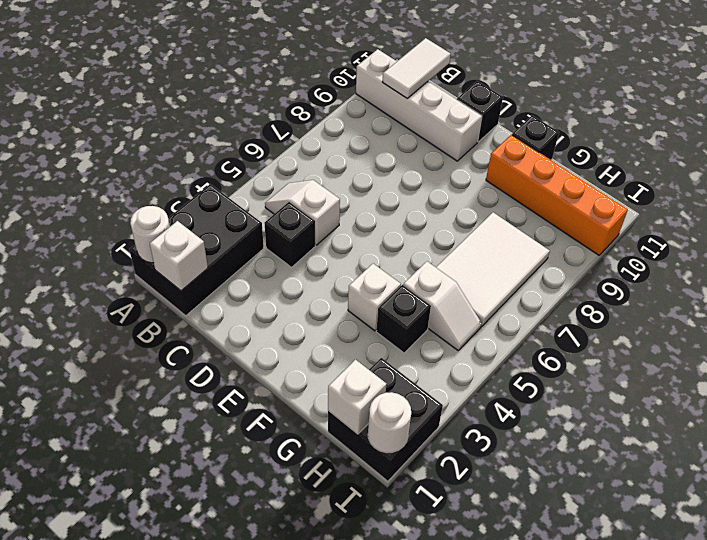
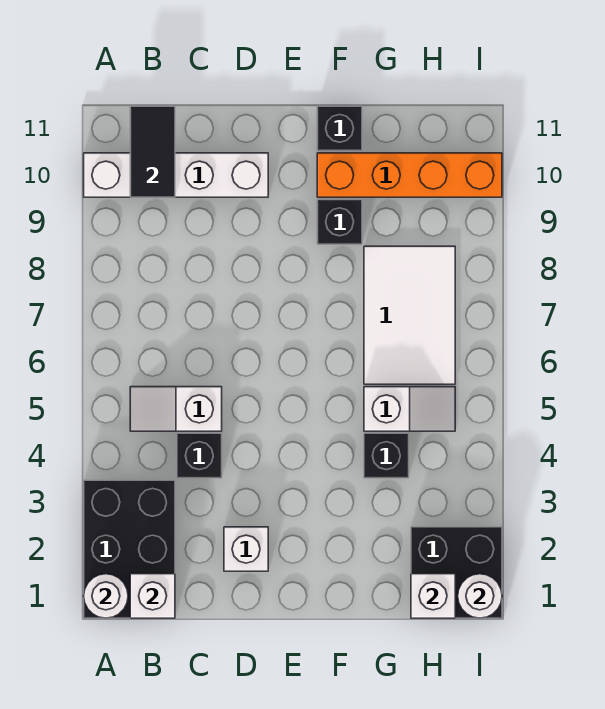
white tile B10:B11 level 2 -> black tile B10:B11 level 2
black brick D11 level 1 -> black brick F9 level 1
white brick F4 level 1 -> white brick D2 level 1

